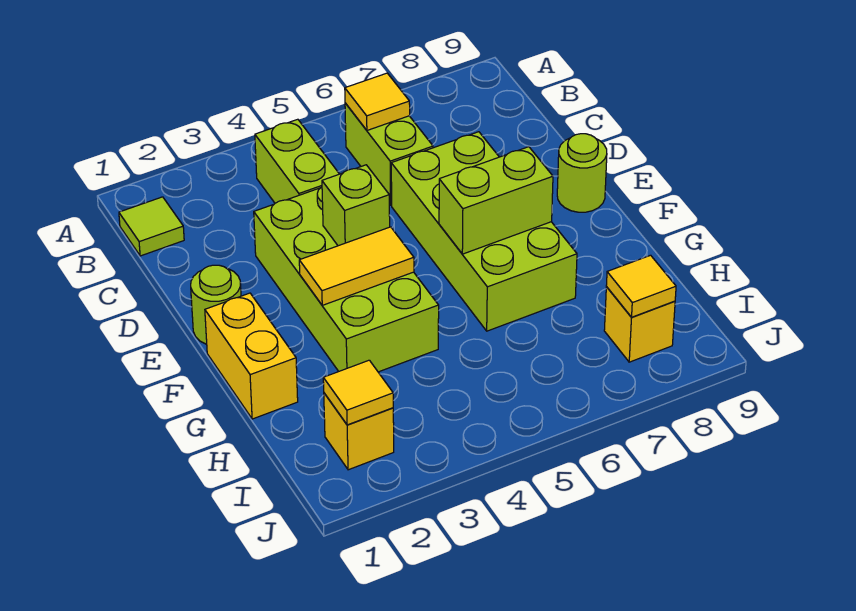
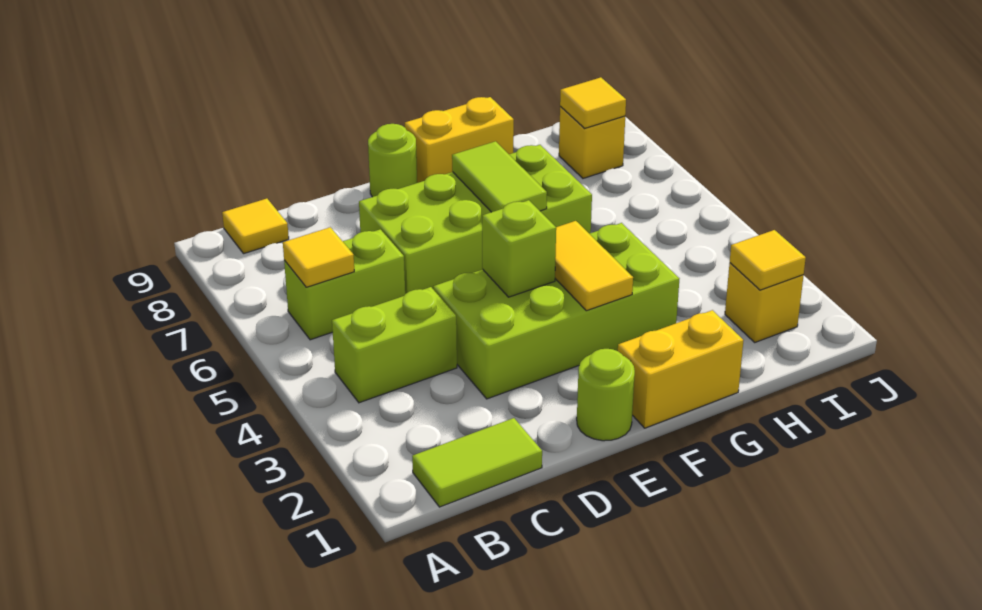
lime tile B1 level 1 -> lime tile B1:C1 level 1
none -> yellow tile B9 level 1
lime brick F6:F7 level 2 -> lime tile F6:F7 level 2
none -> yellow brick F9:G9 level 1

